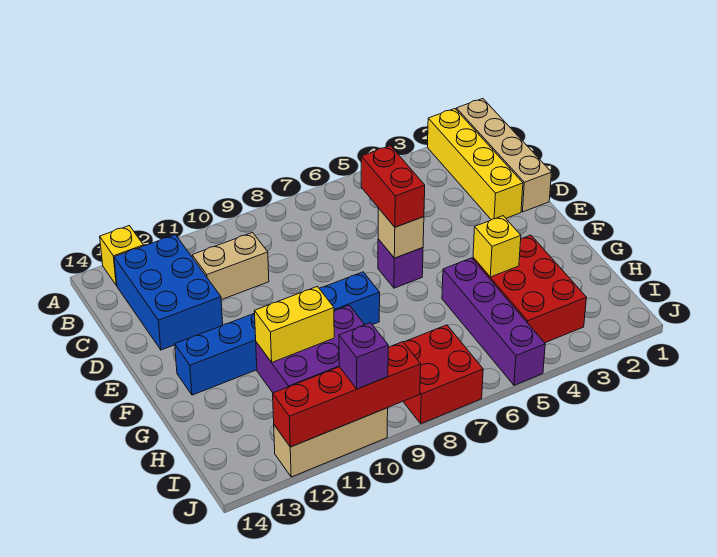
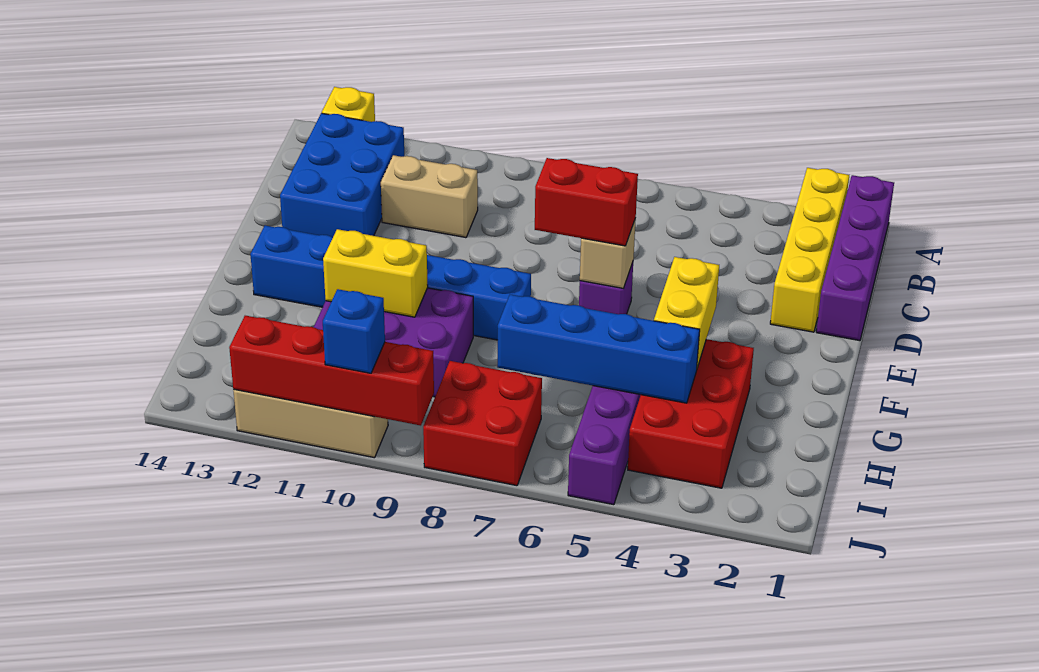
tan brick A1:D1 level 1 -> purple brick A1:D1 level 1
red brick D6:E6 level 3 -> red brick E6:E7 level 3
yellow brick G4 level 2 -> yellow brick F4:G4 level 2
none -> blue brick H4:H7 level 2
purple brick J10 level 3 -> blue brick J10 level 3

